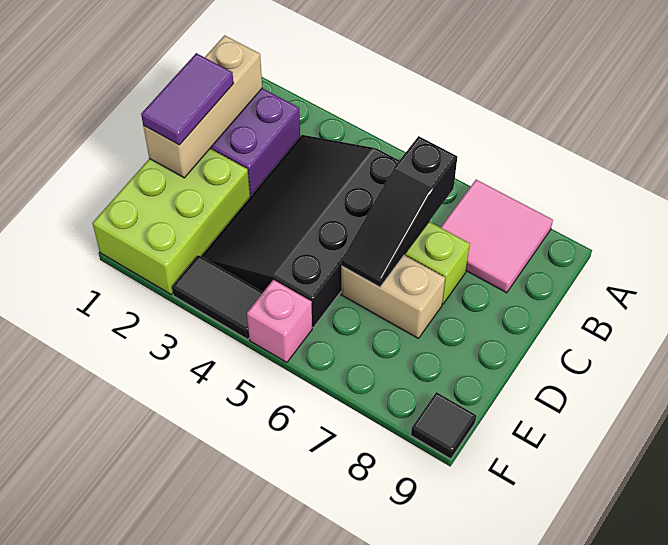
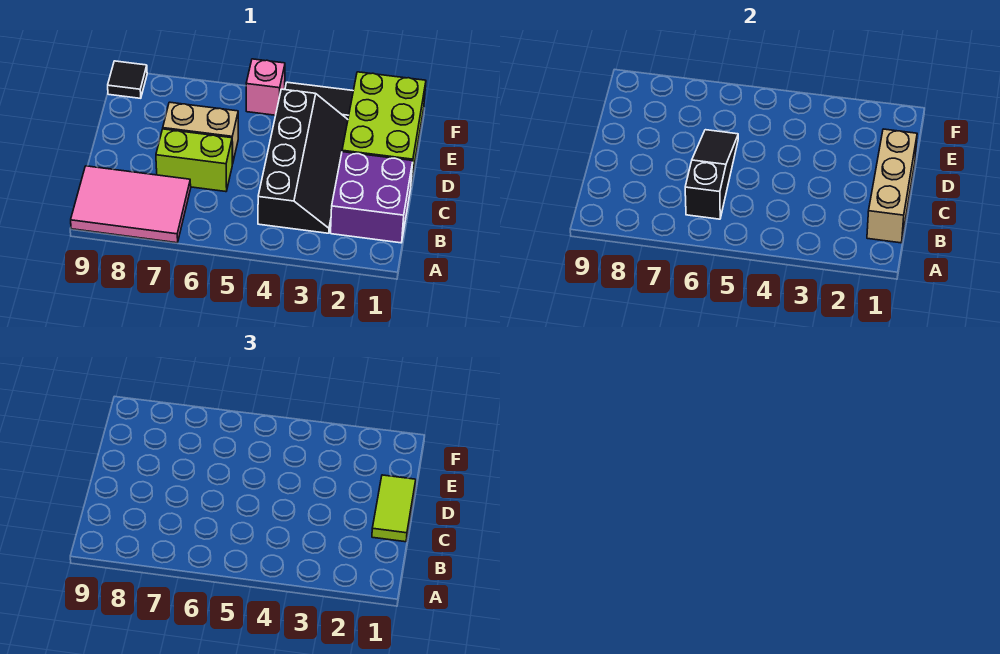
pink tile A7:B8 level 1 -> pink tile A7:B9 level 1
black slope B3:E5 level 1 top 5 -> black slope B3:E4 level 1 top 4
purple tile C1:D1 level 3 -> lime tile C1:D1 level 3

